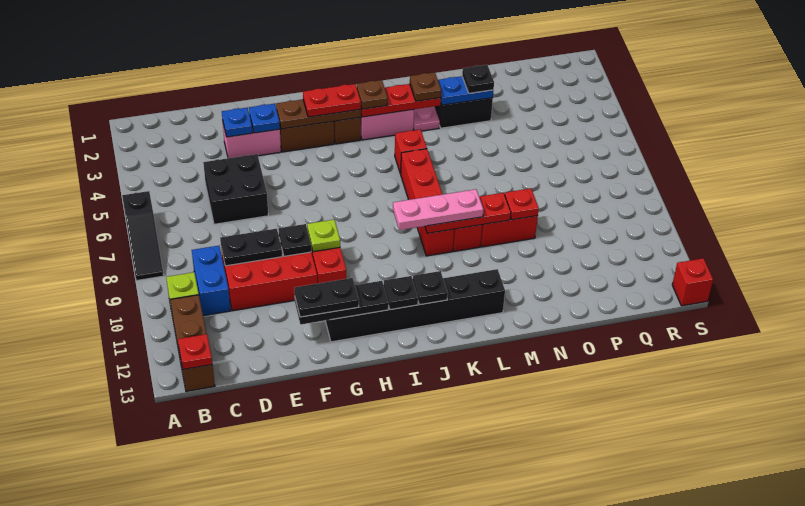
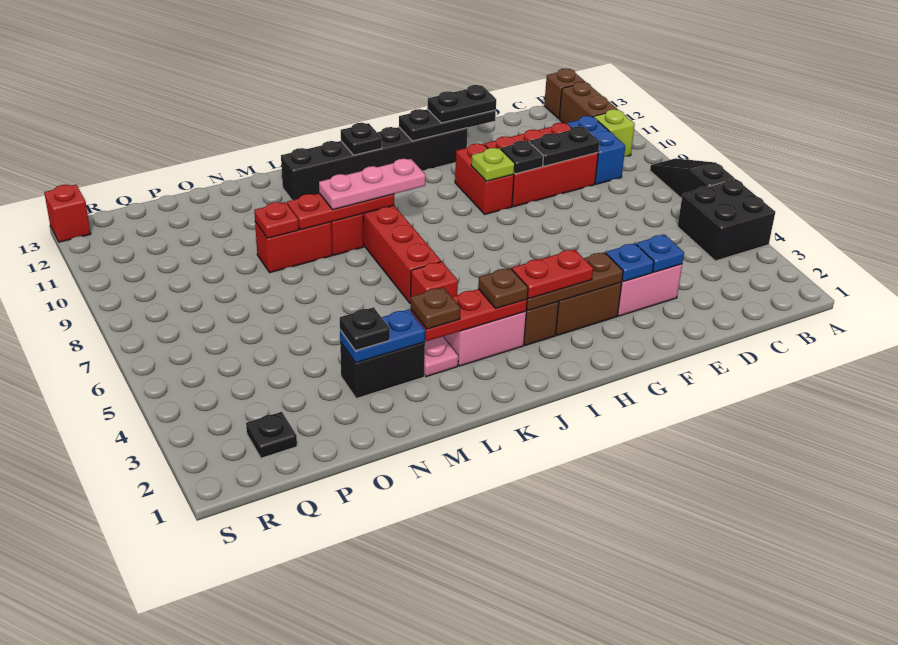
red plate B13 level 2 -> none
black brick D5:E6 level 1 -> black brick A4:B5 level 1
black plate I12 level 2 -> black plate Q2 level 1

